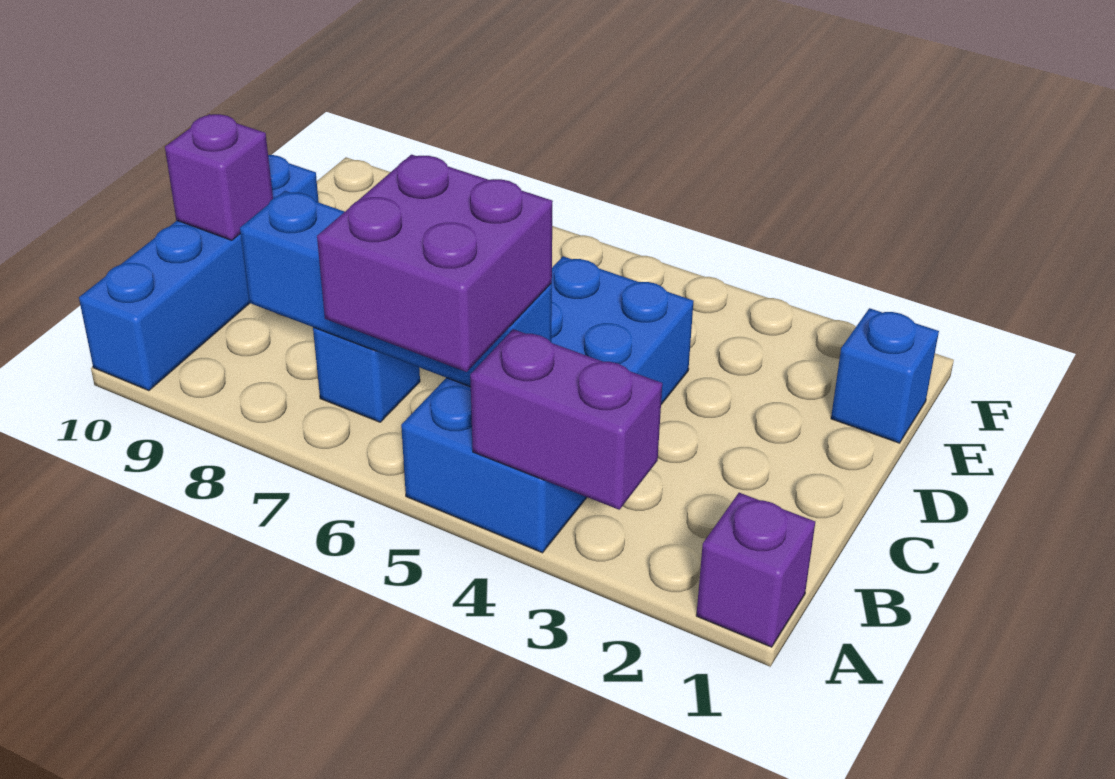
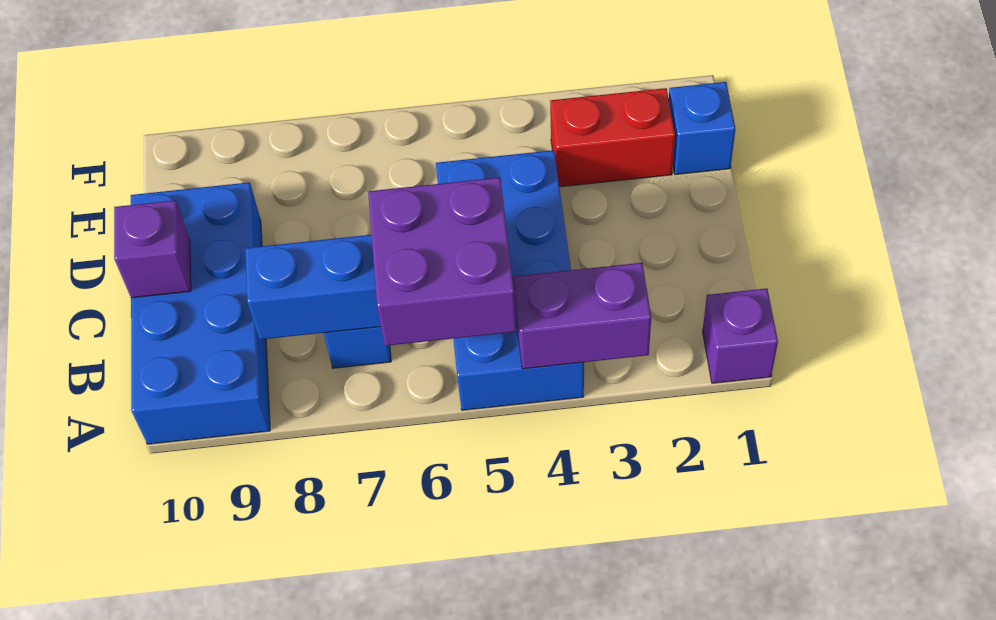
blue brick A10:D10 level 1 -> blue brick A9:D10 level 1
none -> red brick E2:E3 level 1

